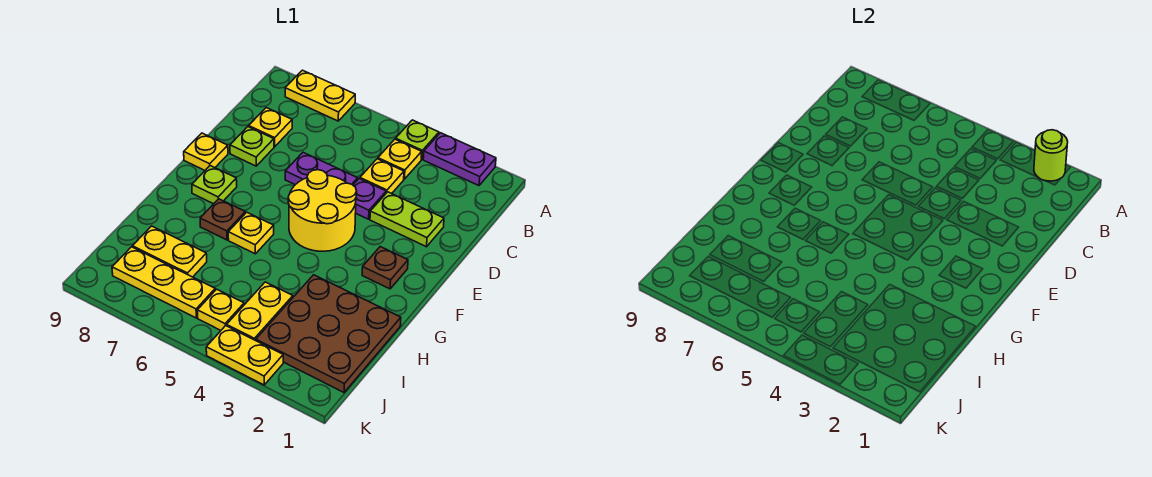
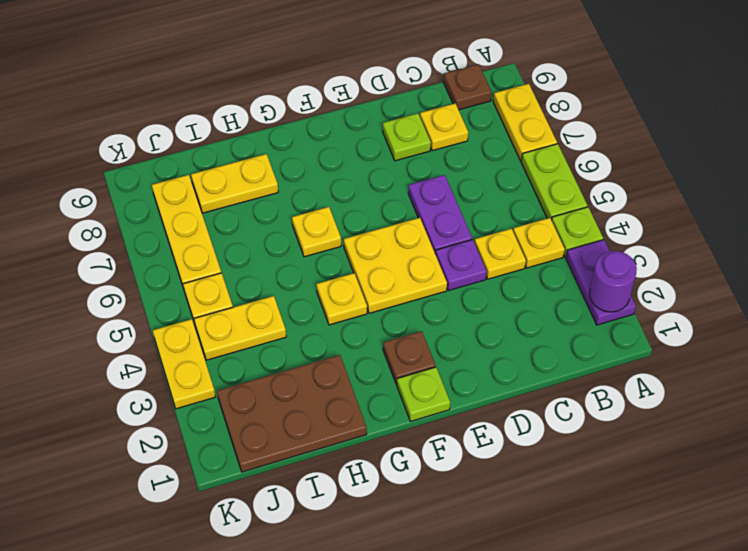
lime round brick A2 level 2 -> purple round brick A2 level 2
lime plate D2:D3 level 1 -> lime plate A5:A6 level 1
yellow round brick E4:F5 level 1 -> yellow plate E4:F5 level 1
yellow plate E9 level 1 -> yellow plate G4 level 1
lime plate F8 level 1 -> lime plate F1 level 1
brown plate G7 level 1 -> brown plate B9 level 1
brown plate H1:J3 level 1 -> brown plate H1:J2 level 1
yellow plate I7:I8 level 1 -> yellow plate H8:I8 level 1

